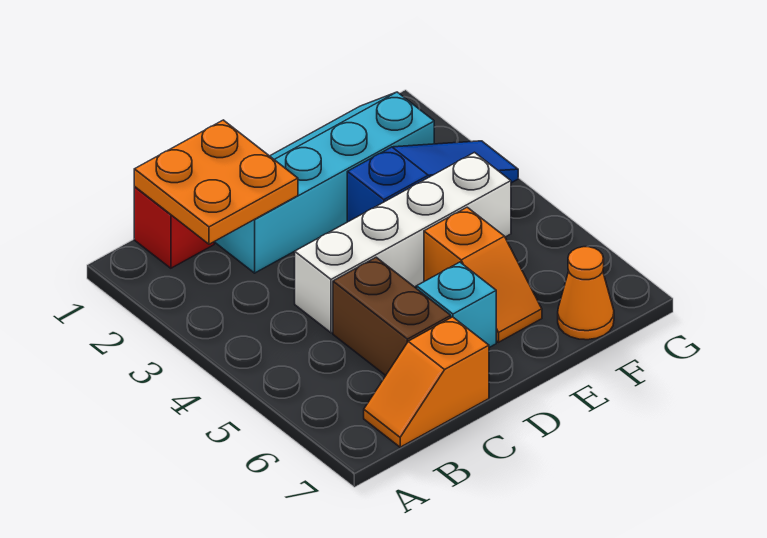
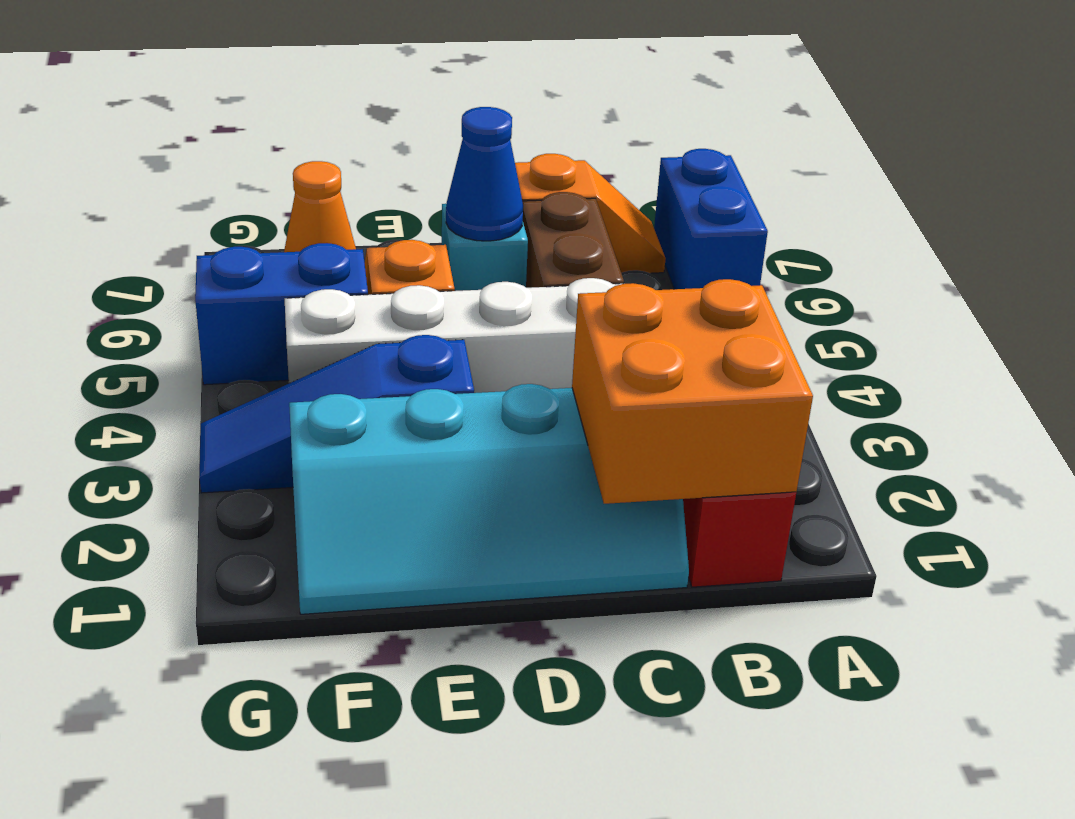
none -> blue brick A6:A7 level 1
orange plate B1:C2 level 2 -> orange brick B1:C2 level 2
none -> blue cone D6 level 2
none -> blue brick F5:G5 level 1

